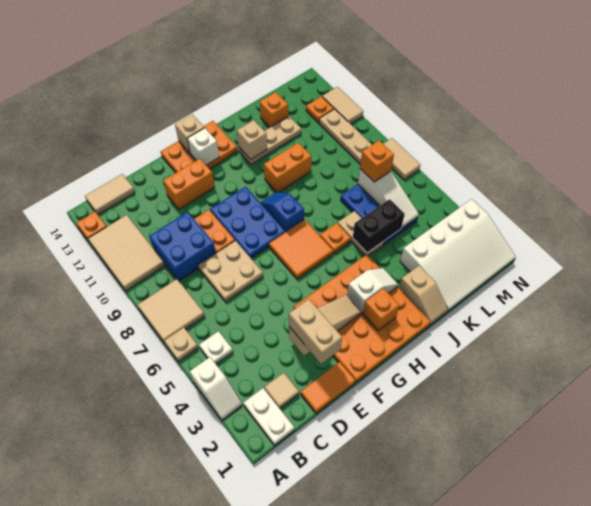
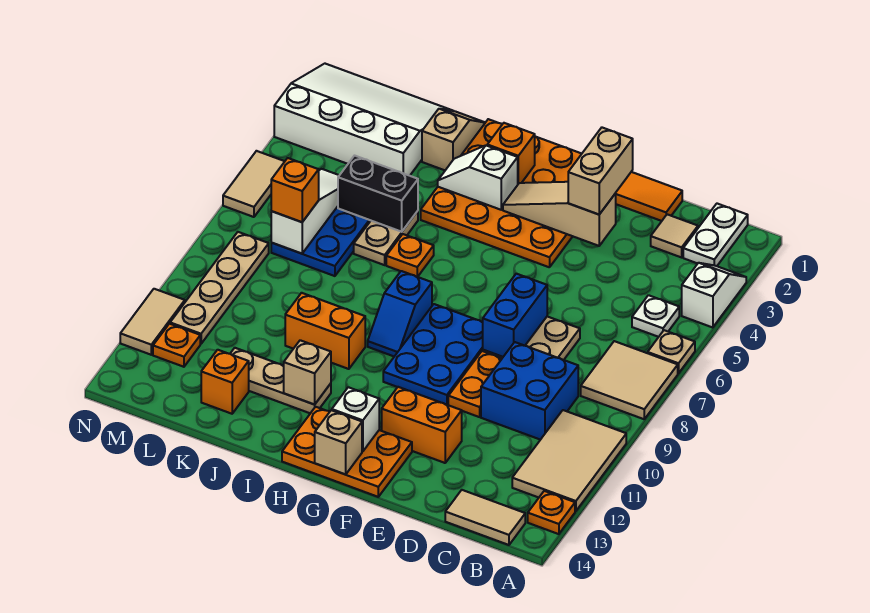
none -> blue brick E7:E8 level 2
orange tile G6:H7 level 1 -> none
tan tile N7:N8 level 1 -> tan tile N5:N6 level 1

